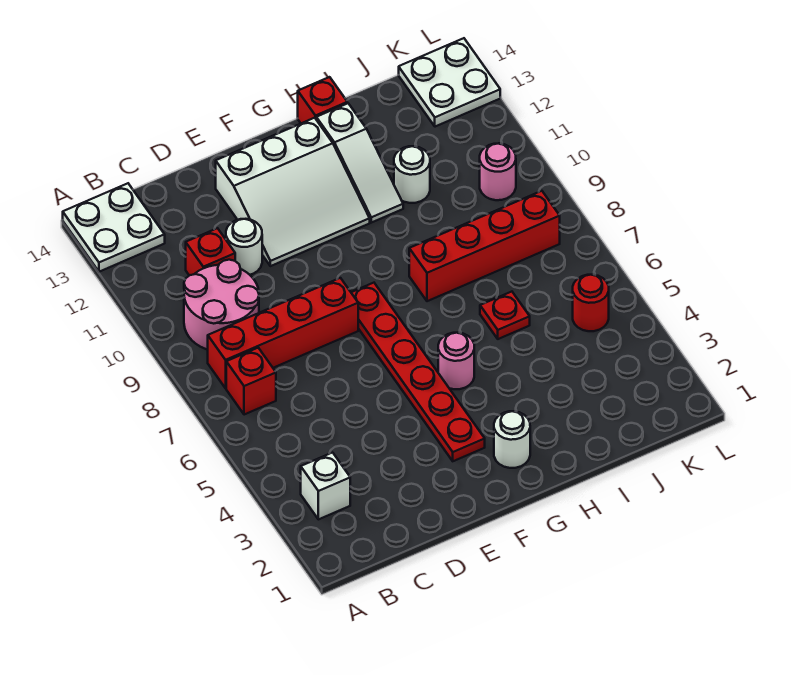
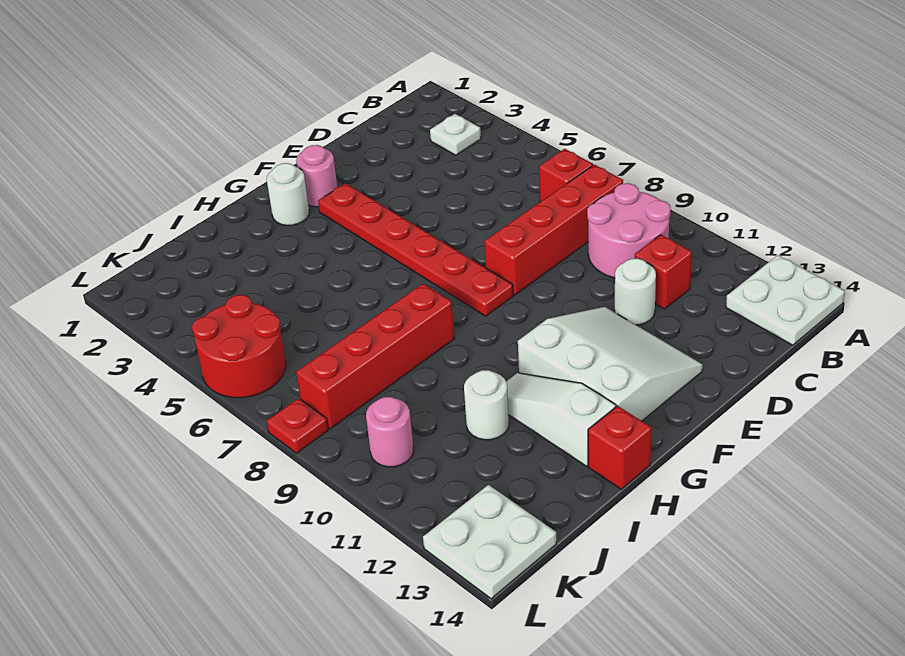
white brick B3 level 1 -> white plate B3 level 1
white slope E11:G13 level 1 top 13 -> white slope E11:G13 level 1 top G
pink round brick G5 level 1 -> pink round brick F2 level 1
red plate I6 level 1 -> red plate L8 level 1
red round brick K5 level 1 -> red round brick K5:L6 level 1

